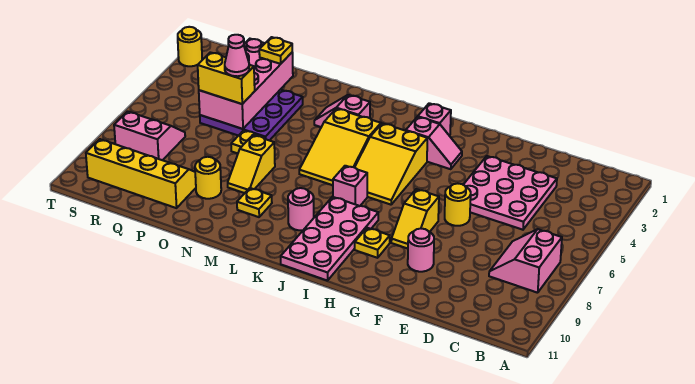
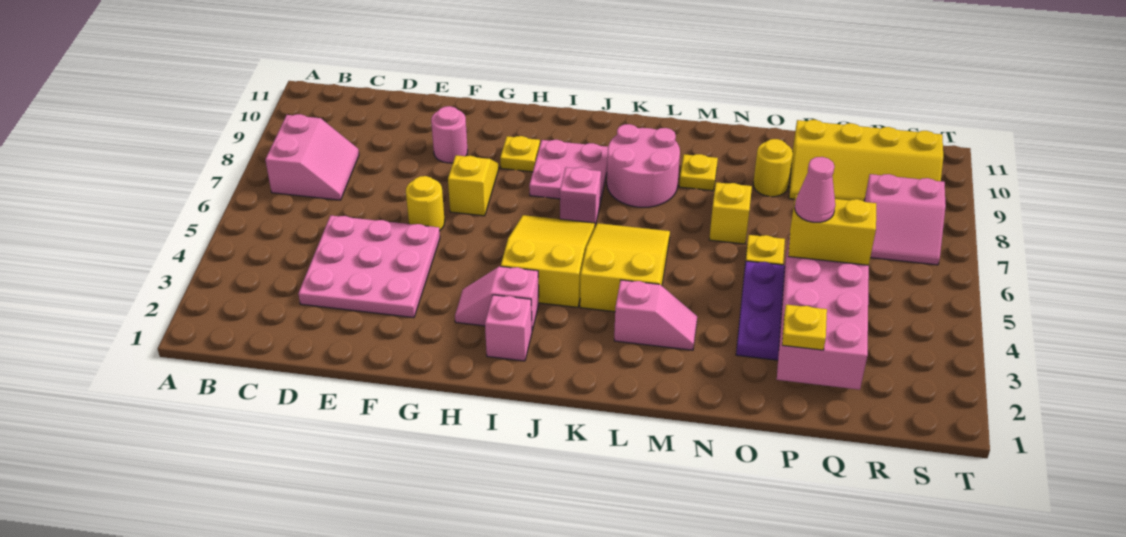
pink plate I8:J11 level 1 -> pink plate I8:J9 level 1
pink round brick K9 level 1 -> pink round brick K8:L9 level 1
yellow round brick T2 level 1 -> none

